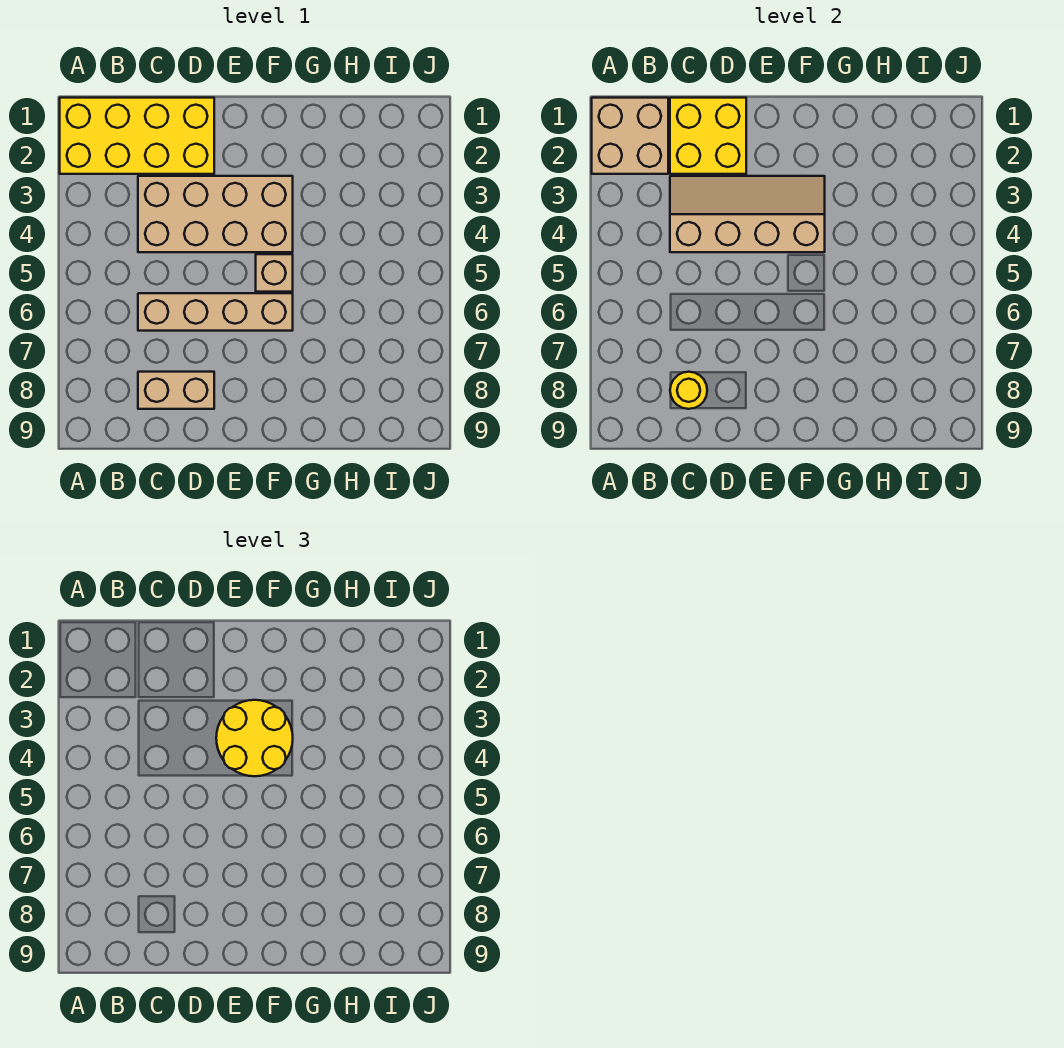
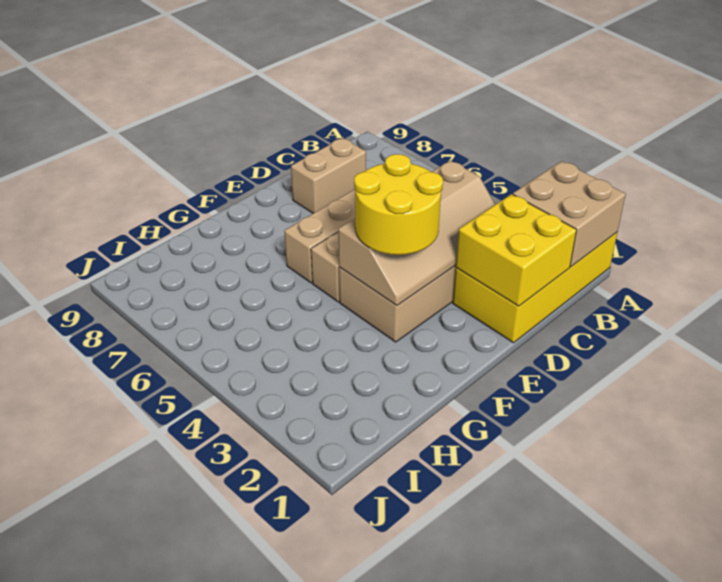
yellow round brick C8 level 2 -> none

